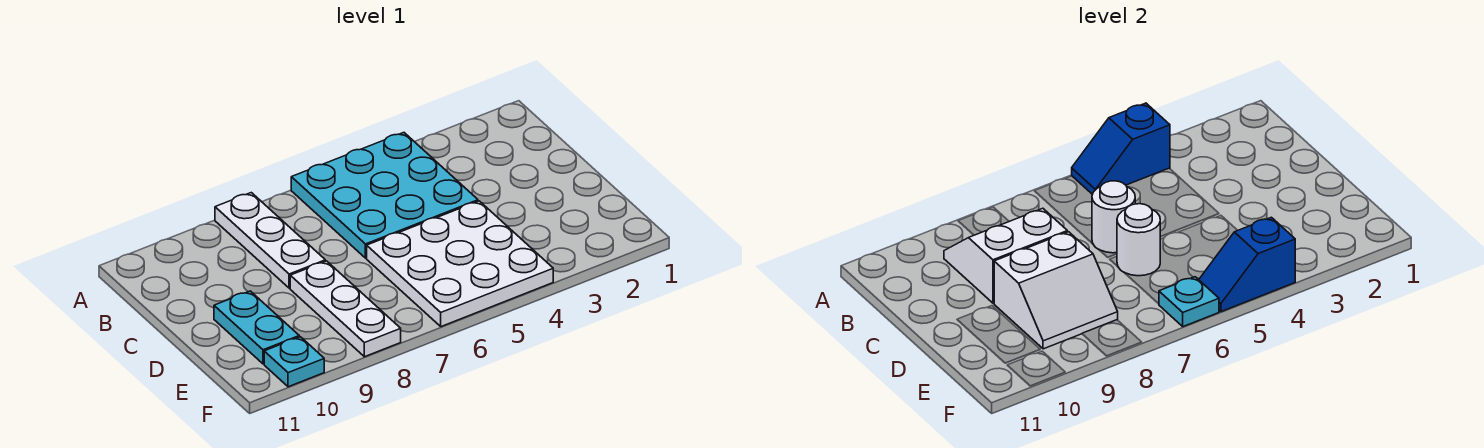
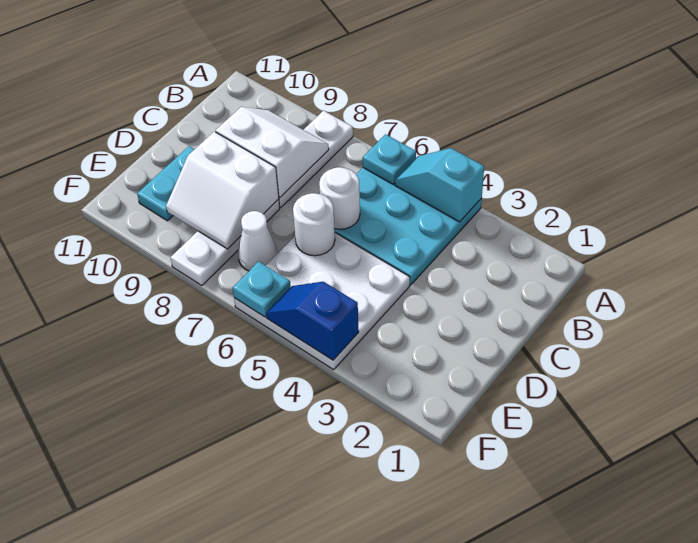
blue slope A4:A5 level 2 top 4 -> cyan slope A4:A5 level 2 top 4
none -> white cone E7 level 1
cyan plate F10 level 1 -> cyan plate A6 level 2

